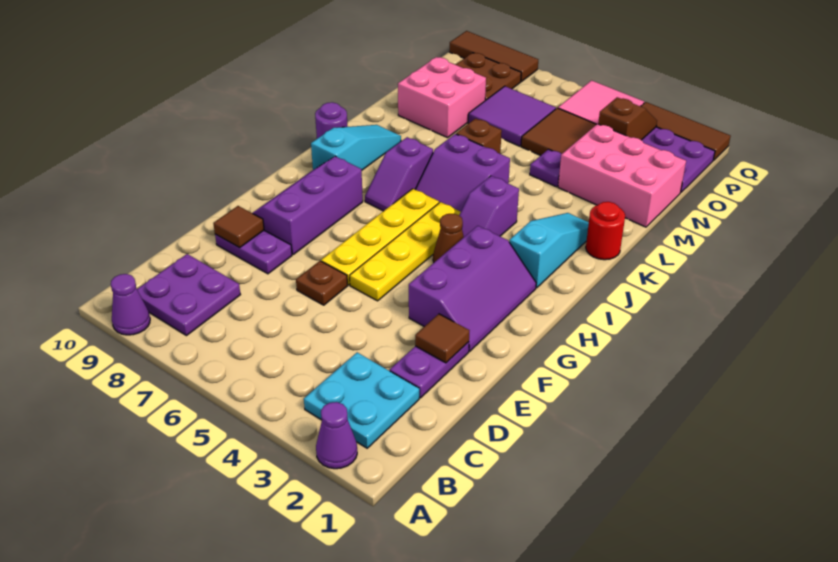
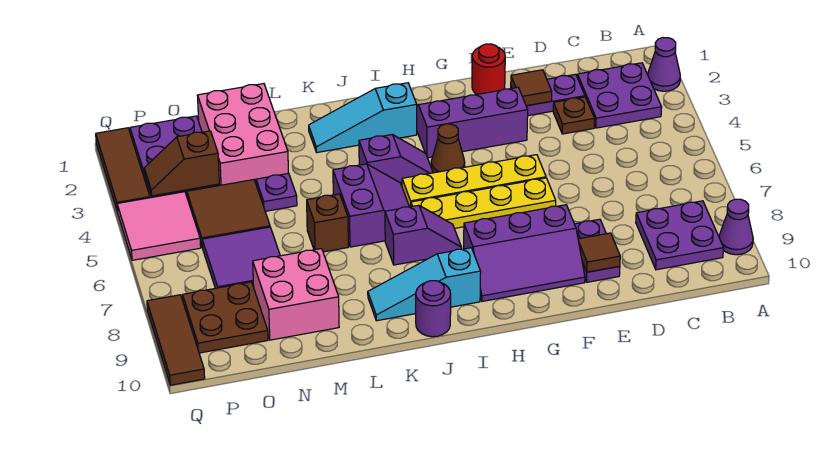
cyan plate B2:C3 level 1 -> purple plate B2:C3 level 1
brown plate E6 level 1 -> brown plate D3 level 1
red round brick K1 level 1 -> red round brick F1 level 1

